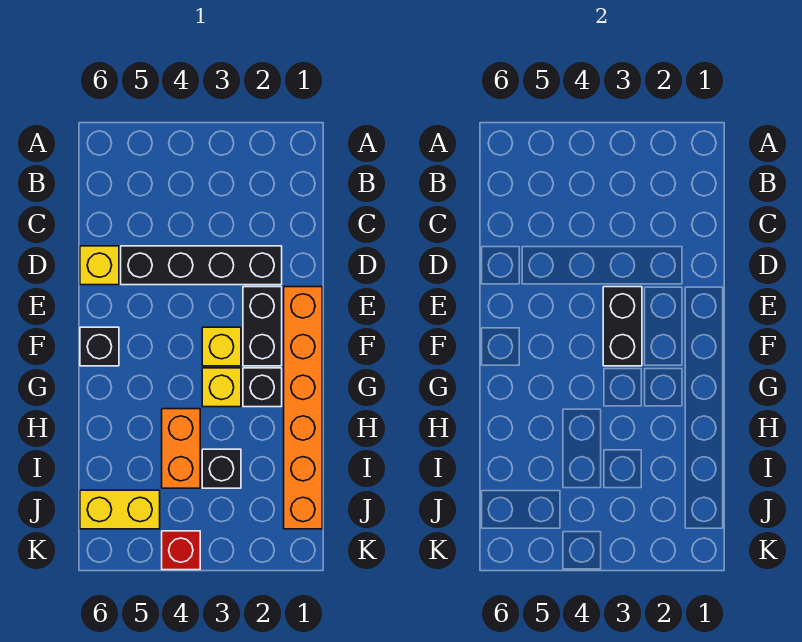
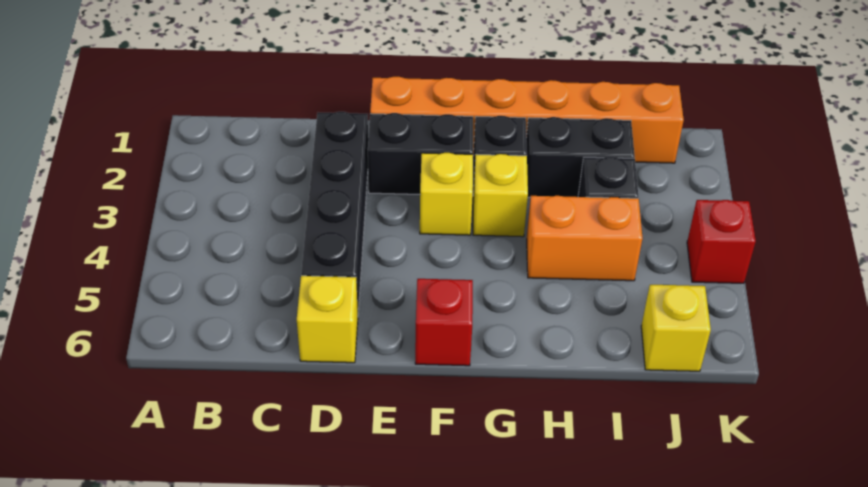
black brick E3:F3 level 2 -> black brick H2:I2 level 1
black brick F6 level 1 -> red brick F6 level 1
yellow brick J5:J6 level 1 -> yellow brick J6 level 1

